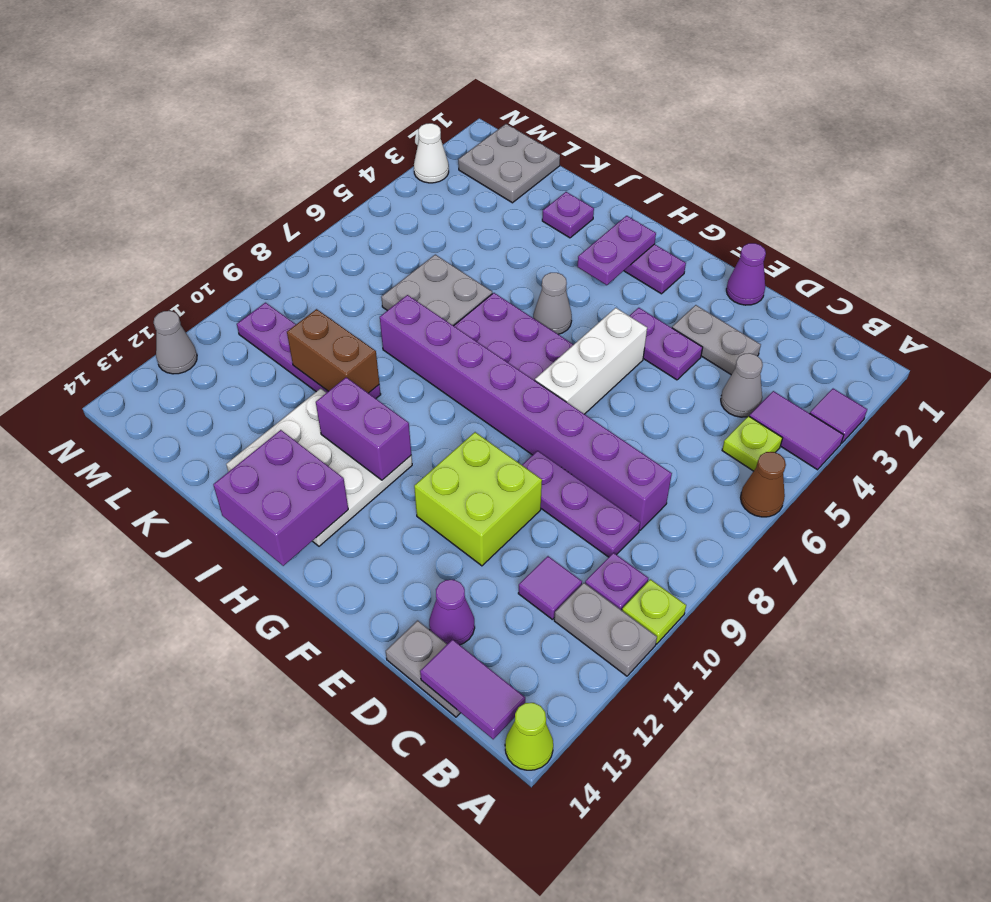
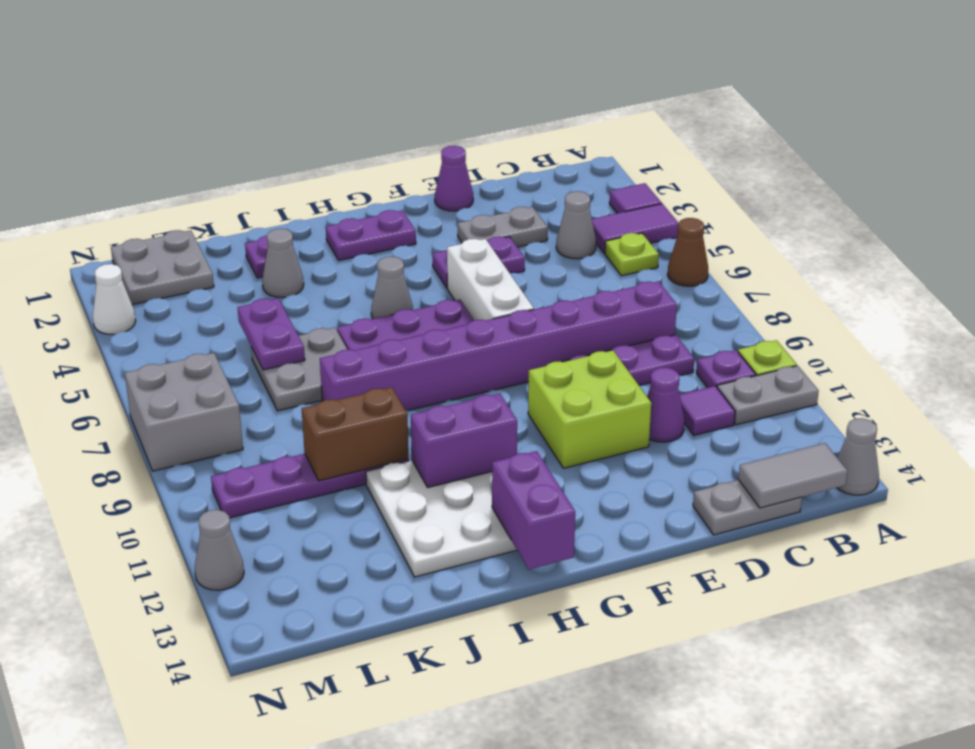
lime cone A14 level 1 -> grey cone A14 level 1
purple tile B14:C14 level 2 -> grey tile B14:C14 level 2
purple cone D13 level 1 -> purple cone D11 level 1
purple plate H2:H3 level 2 -> purple plate K5:K6 level 2
purple brick H13:I14 level 2 -> purple brick H13:H14 level 2
none -> grey cone J3 level 1
none -> grey brick M7:N8 level 1

